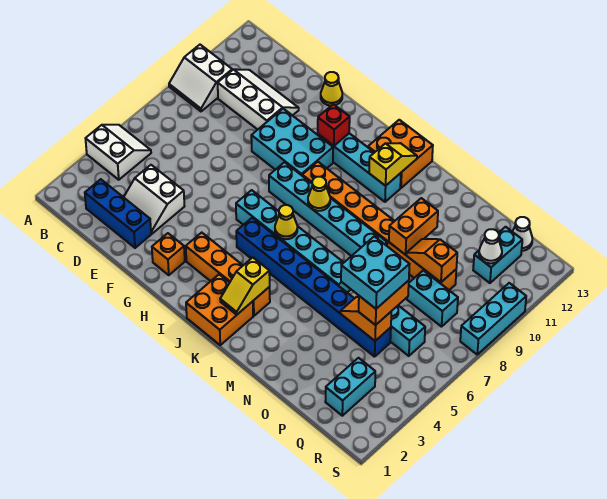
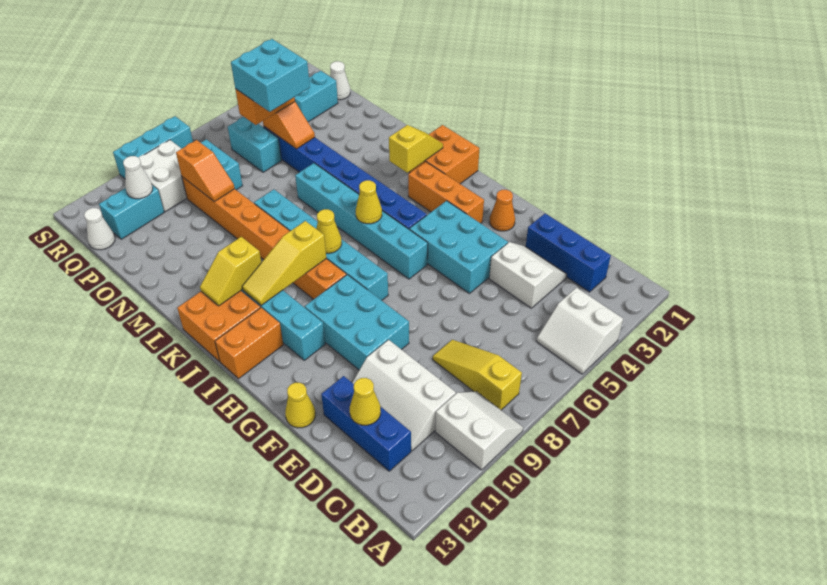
none -> yellow slope B8:D8 level 1 top B
none -> blue brick C12:E12 level 1
none -> yellow cone D12 level 2
none -> cyan brick F4:H5 level 1
orange brick G2 level 1 -> orange cone G2 level 1
orange brick H3:K3 level 1 -> orange brick H3:J3 level 1
red brick H11 level 2 -> none
none -> yellow slope J9:J11 level 2 top 9
orange brick N9:N10 level 2 -> orange brick I12:I13 level 1
none -> white cone Q1 level 1
none -> white brick Q9:R10 level 1

